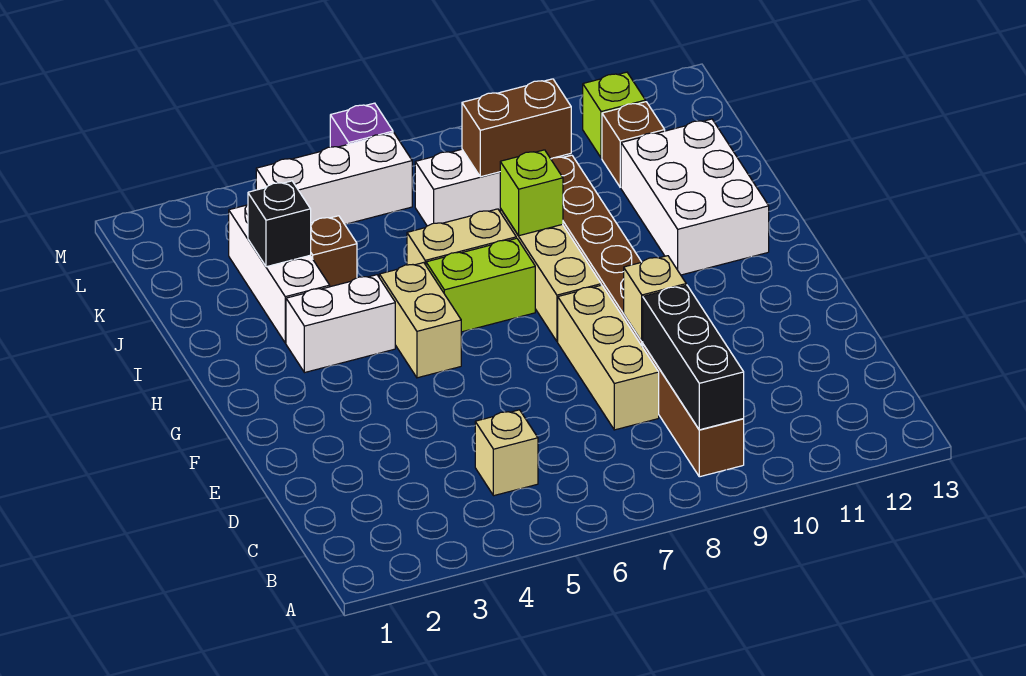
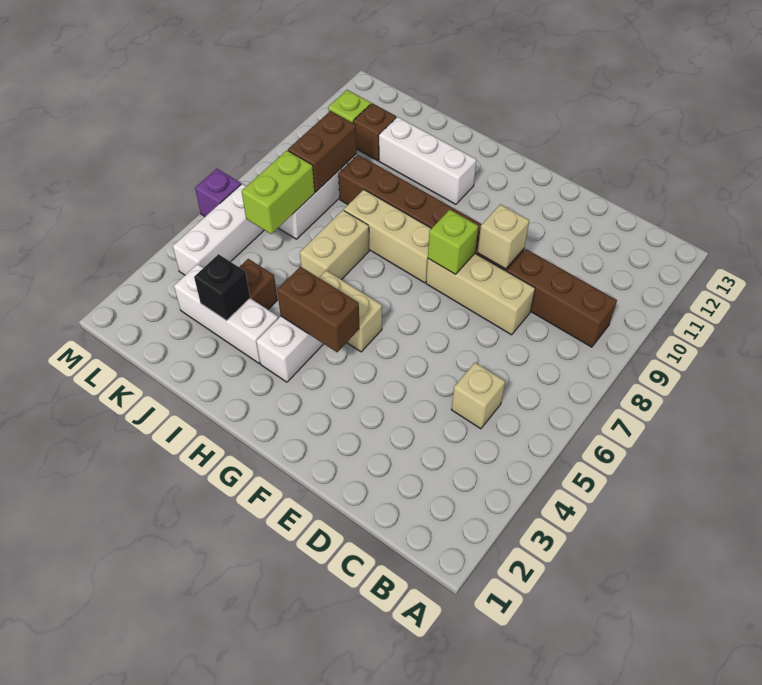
black brick B9:D9 level 2 -> none
none -> brown brick G4:H4 level 2
lime brick H6:H7 level 1 -> lime brick K6:K7 level 2
white brick H11:J12 level 1 -> white brick H11:J11 level 1
lime brick I8 level 2 -> lime brick F8 level 2

